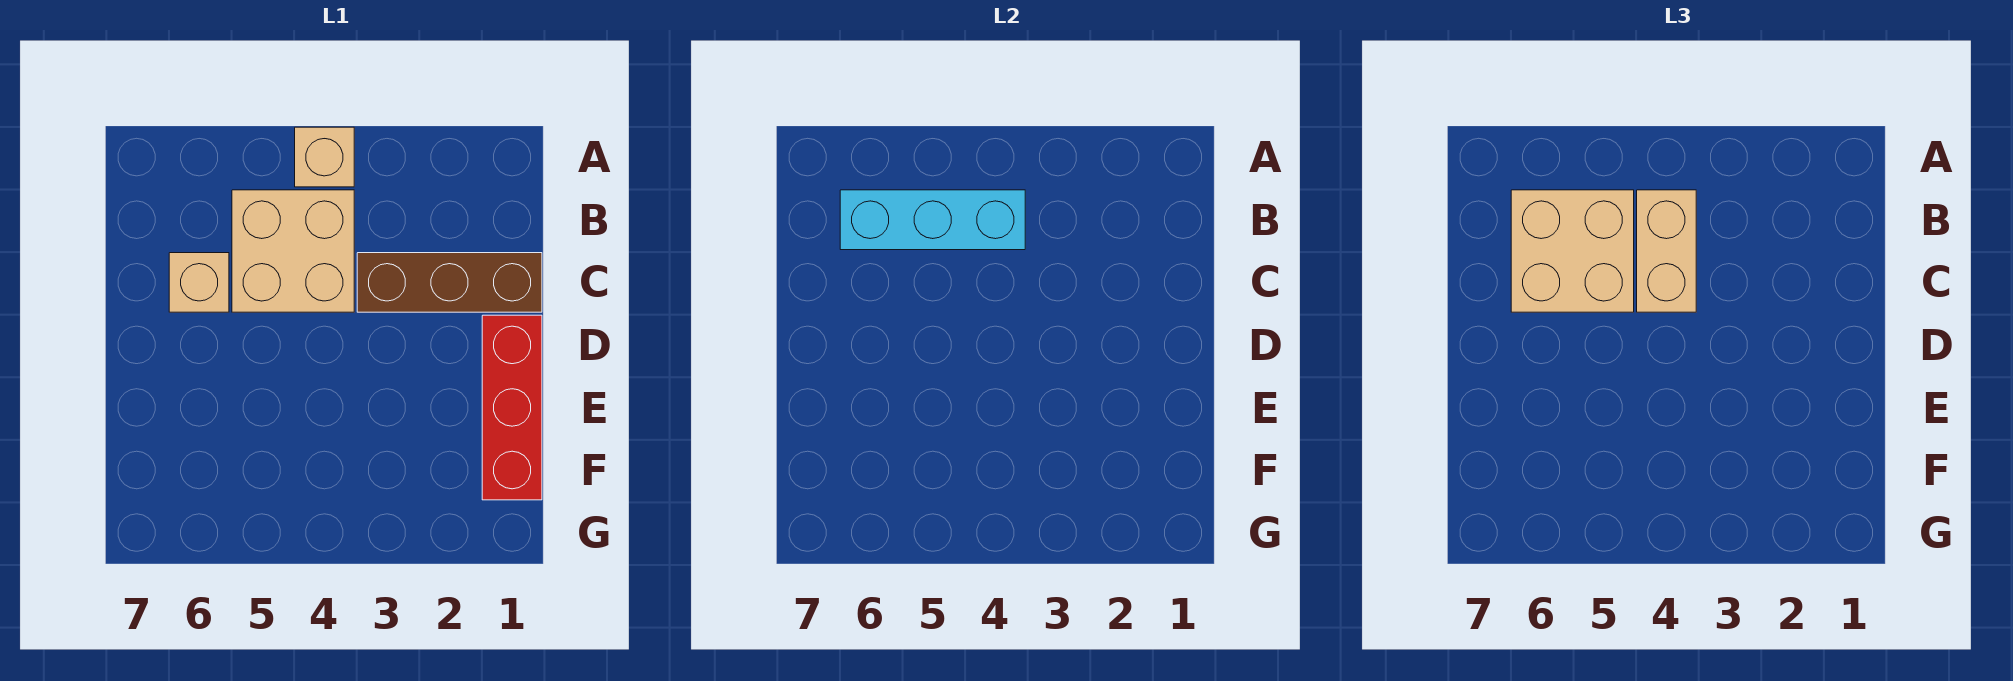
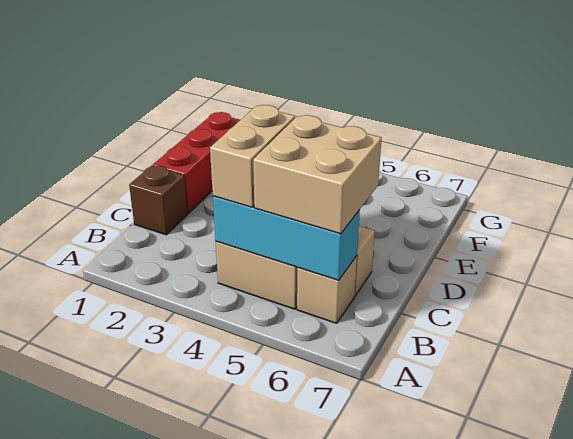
tan brick A4 level 1 -> tan brick B6 level 1
brown brick C1:C3 level 1 -> brown brick C1 level 1

